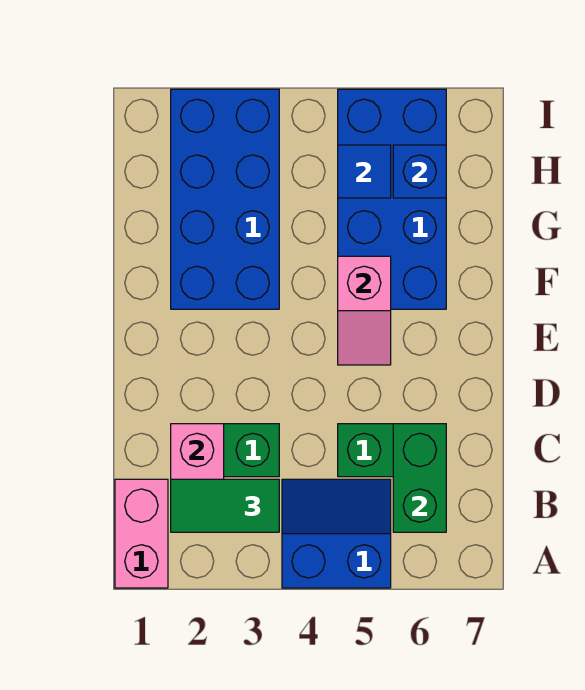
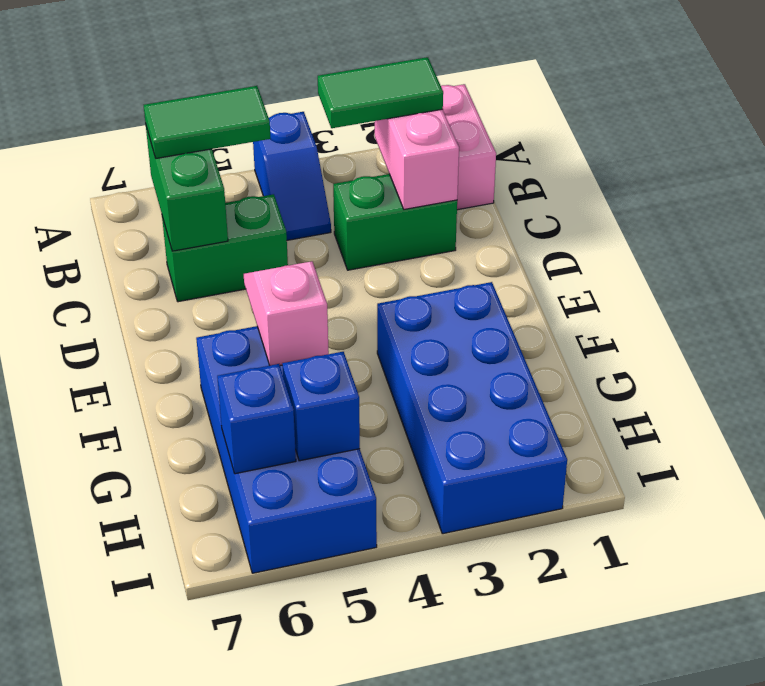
blue slope A4:B5 level 1 top A -> blue slope A4:B4 level 1 top A
none -> green tile B5:B6 level 3
blue tile H5 level 2 -> blue brick H5 level 2

